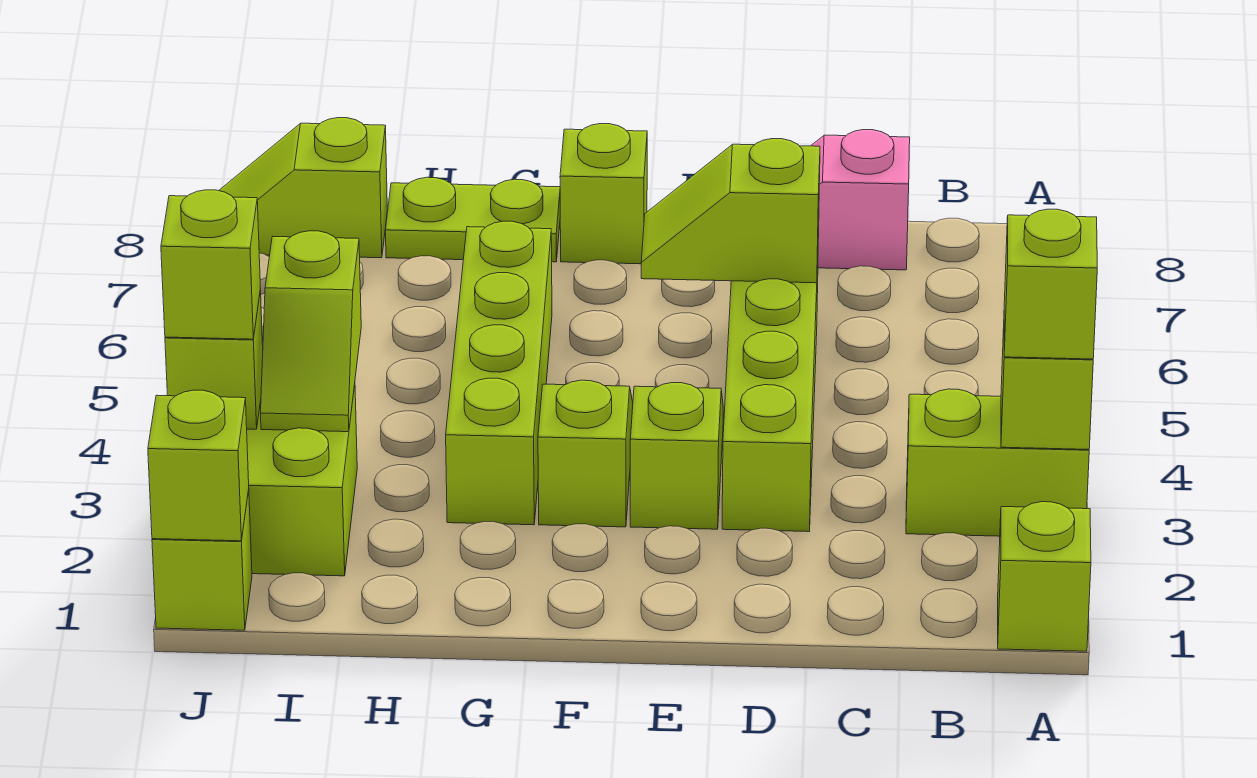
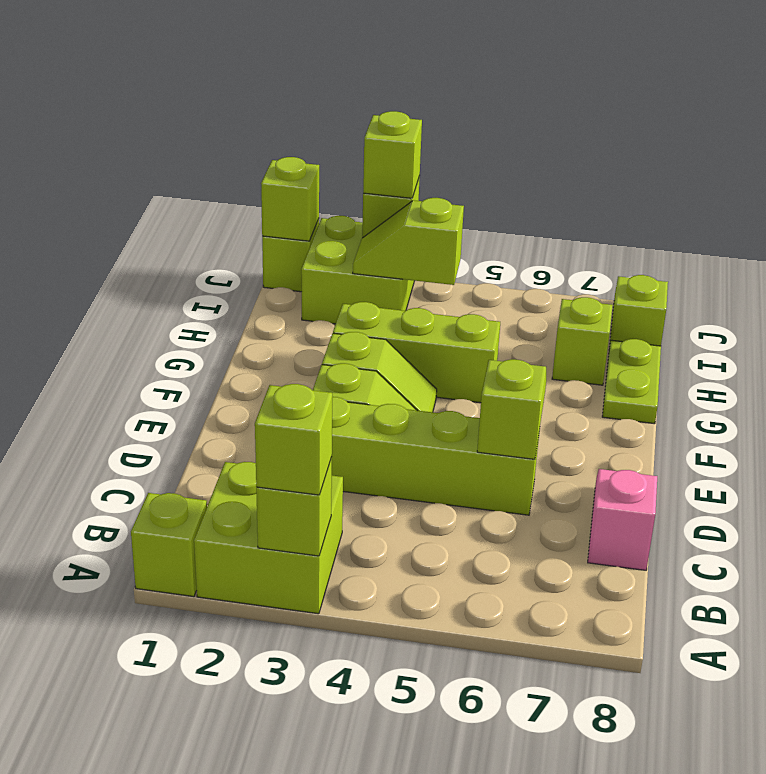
lime brick A3:B3 level 1 -> lime brick A2:B3 level 1
lime brick F8 level 1 -> lime brick H7 level 1
lime brick G3:G6 level 1 -> lime brick G3:G5 level 1

